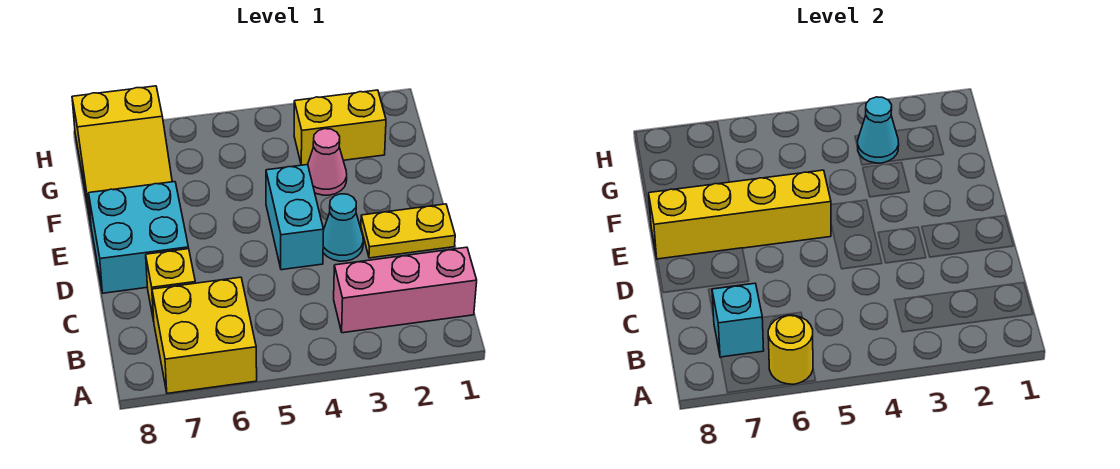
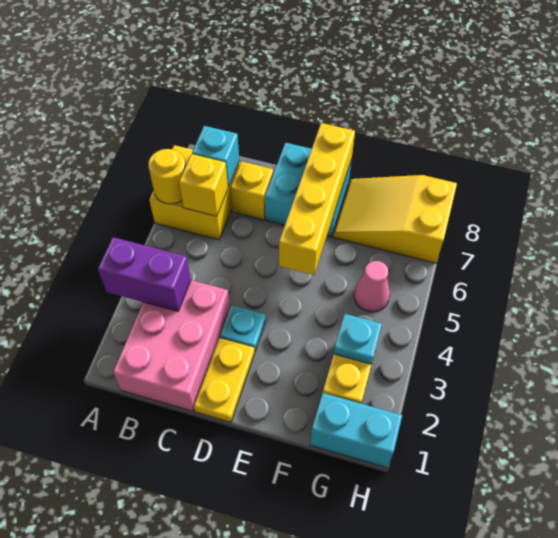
none -> purple brick A3:B3 level 2
pink brick B1:B3 level 1 -> pink brick B1:C3 level 1
none -> yellow brick B6 level 2
cyan cone D3 level 1 -> cyan plate D3 level 1
cyan brick D4:E4 level 1 -> cyan brick G1:H1 level 1
pink cone F3 level 1 -> pink cone G5 level 1
cyan cone G3 level 2 -> cyan plate G3 level 2

